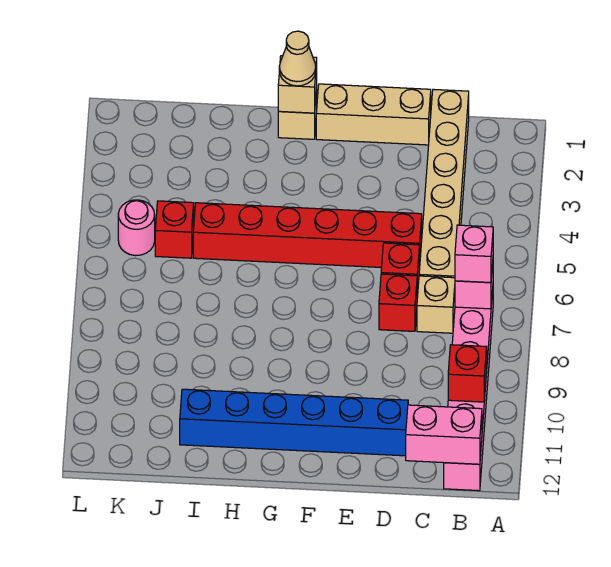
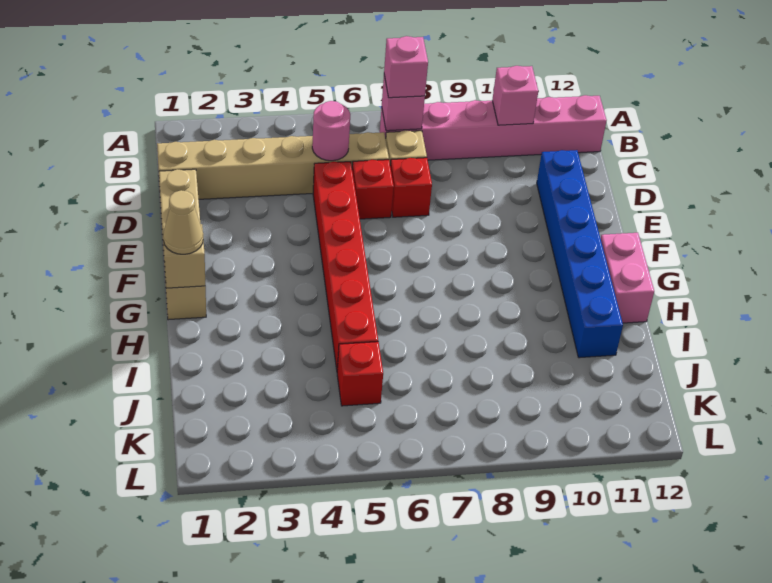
red brick B10 level 2 -> pink brick B10 level 2
pink brick B12:C12 level 2 -> pink brick G12:H12 level 1
pink round brick K5 level 1 -> pink round brick C5 level 2

